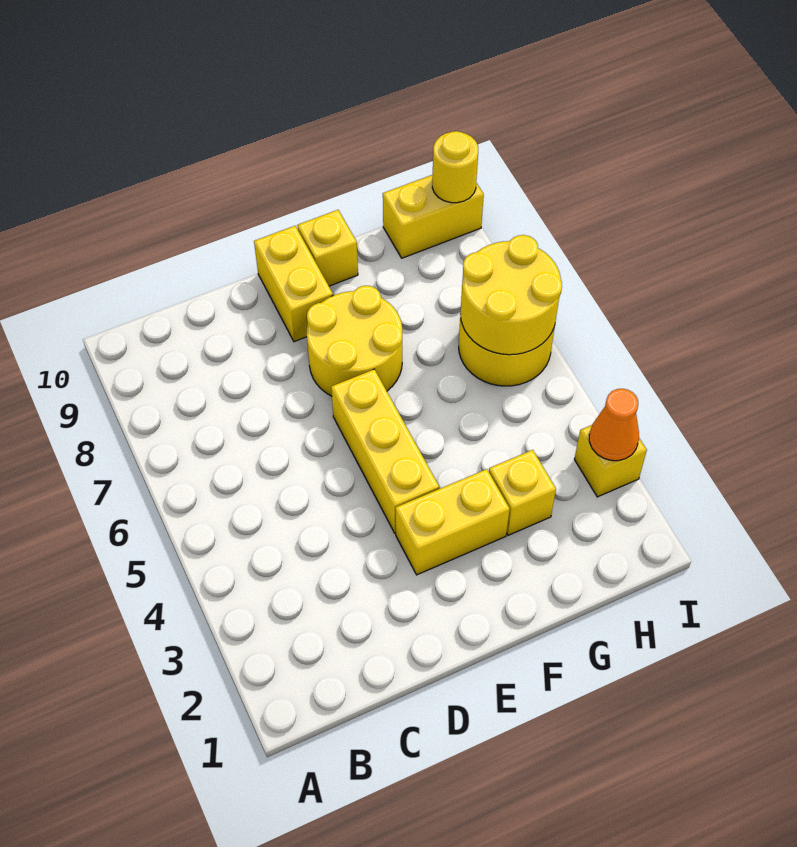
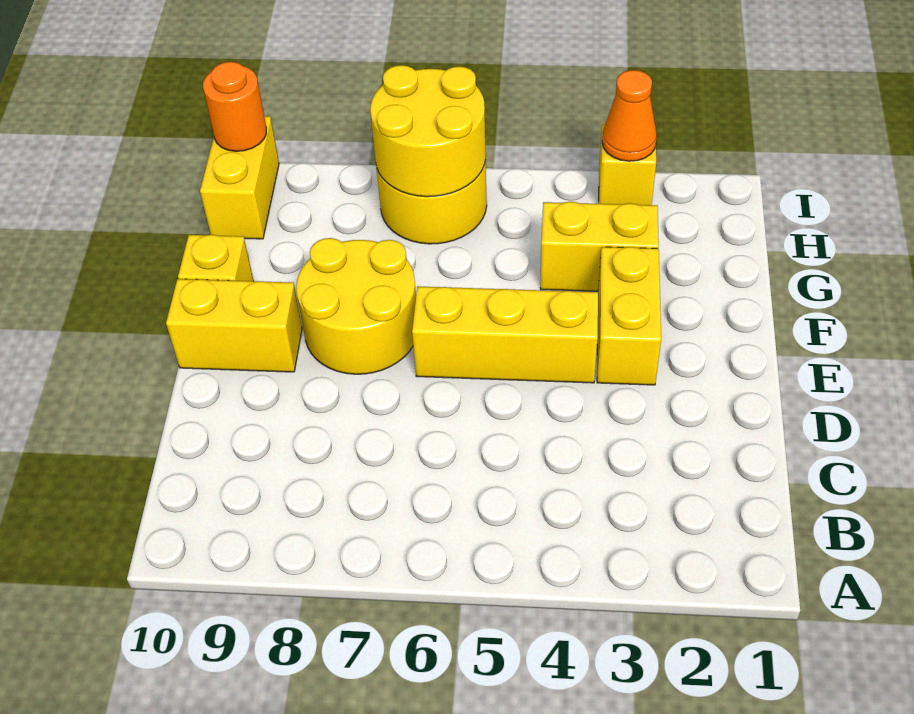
yellow brick G3 level 1 -> yellow brick G3:G4 level 1
yellow round brick I10 level 2 -> orange round brick I10 level 2

